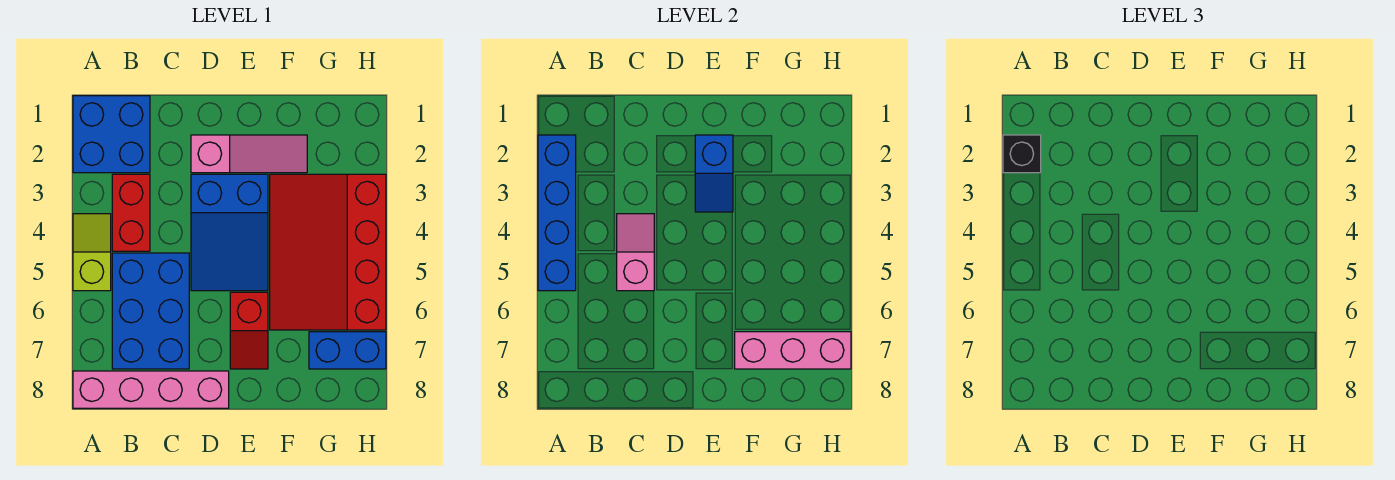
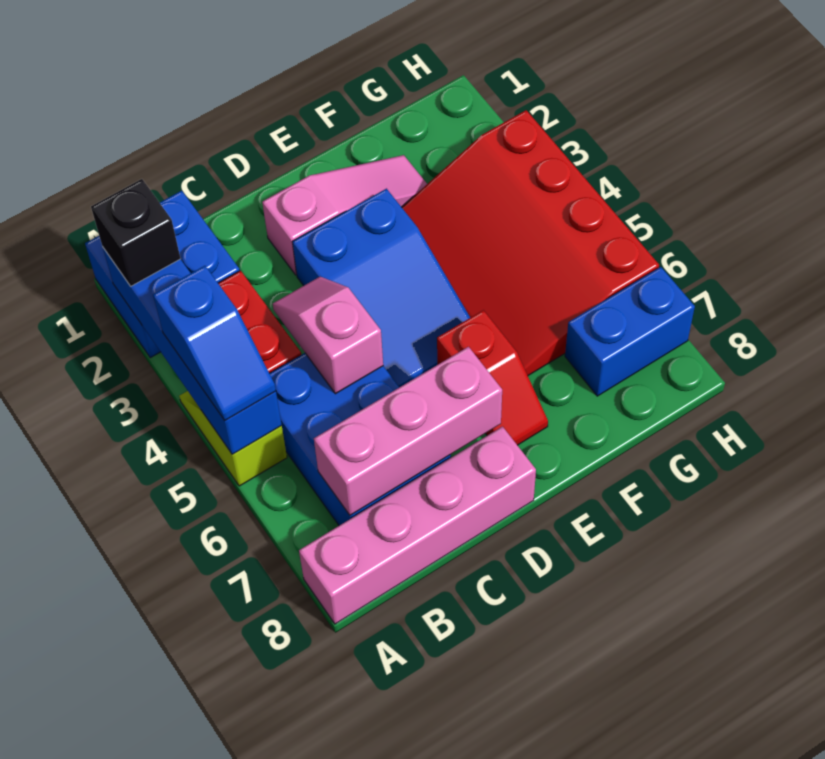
blue slope E2:E3 level 2 top 2 -> blue slope A4:A5 level 3 top 4
pink brick F7:H7 level 2 -> pink brick B7:D7 level 2

